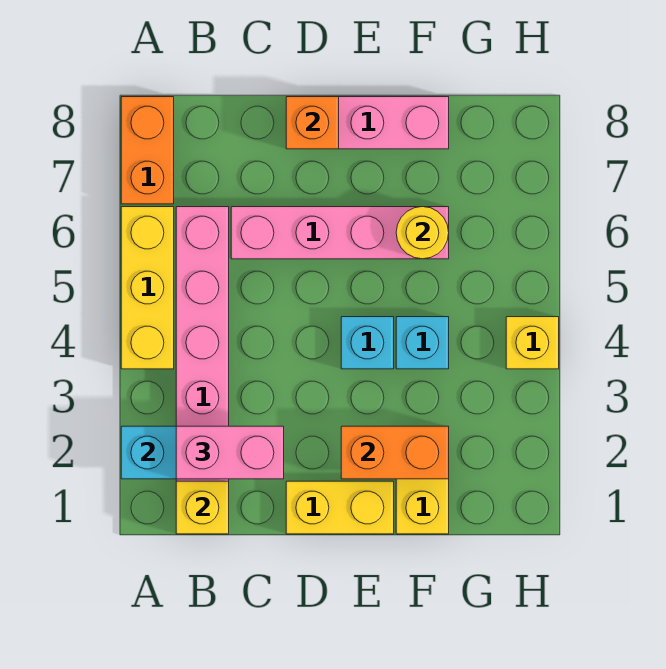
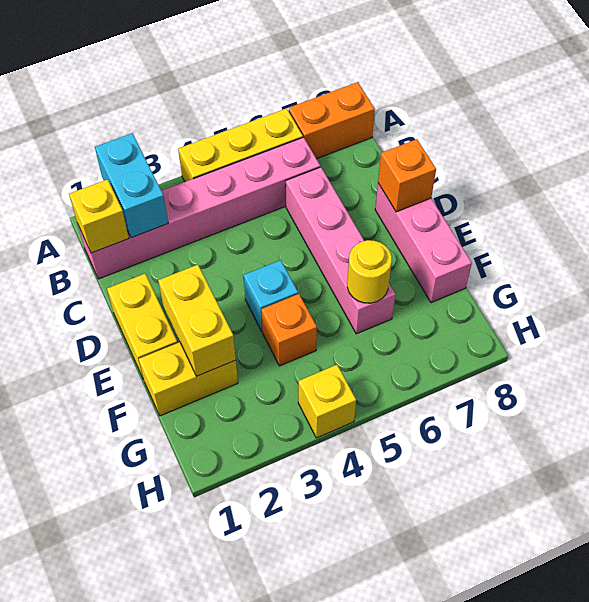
pink brick B2:C2 level 3 -> none
orange brick E2:F2 level 2 -> yellow brick E2:F2 level 2
cyan brick F4 level 1 -> orange brick F4 level 1

